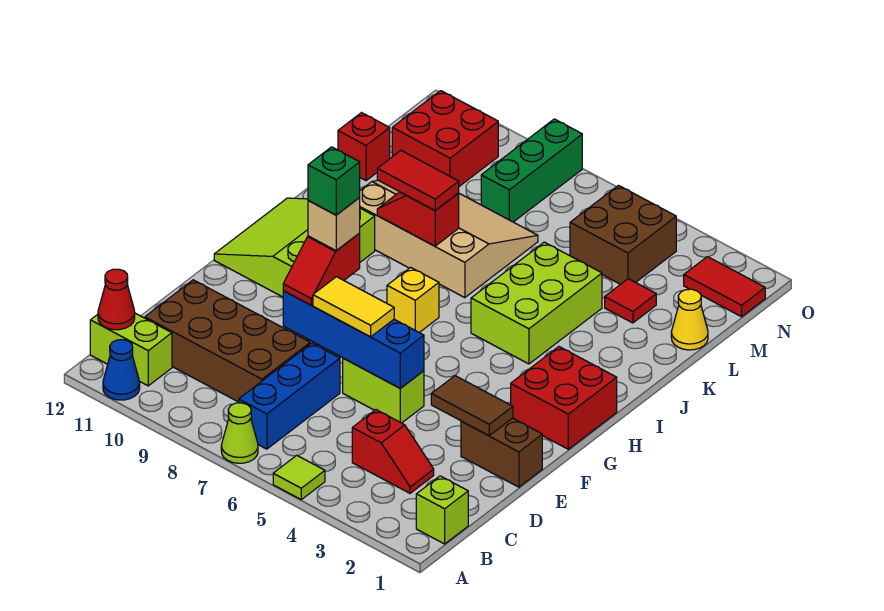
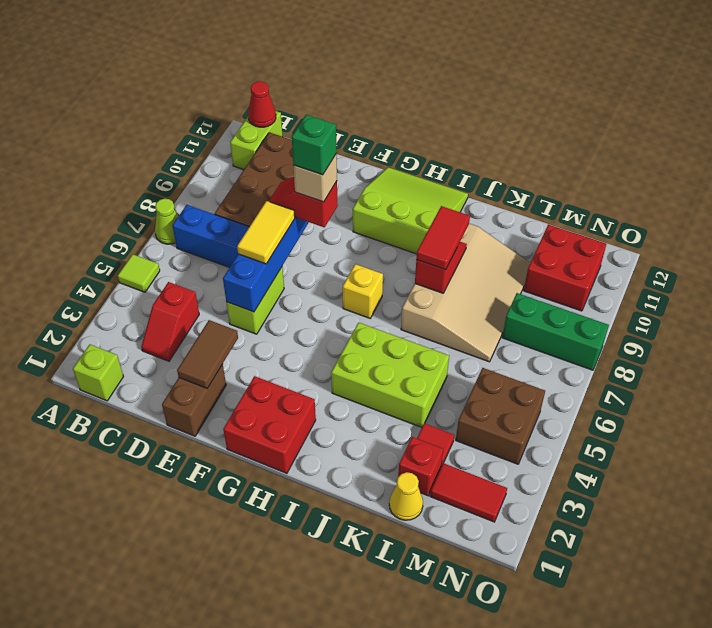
blue cone A11 level 1 -> none
red brick L12 level 1 -> red brick L2 level 1
red tile N1:N2 level 1 -> red tile M2:N2 level 1

